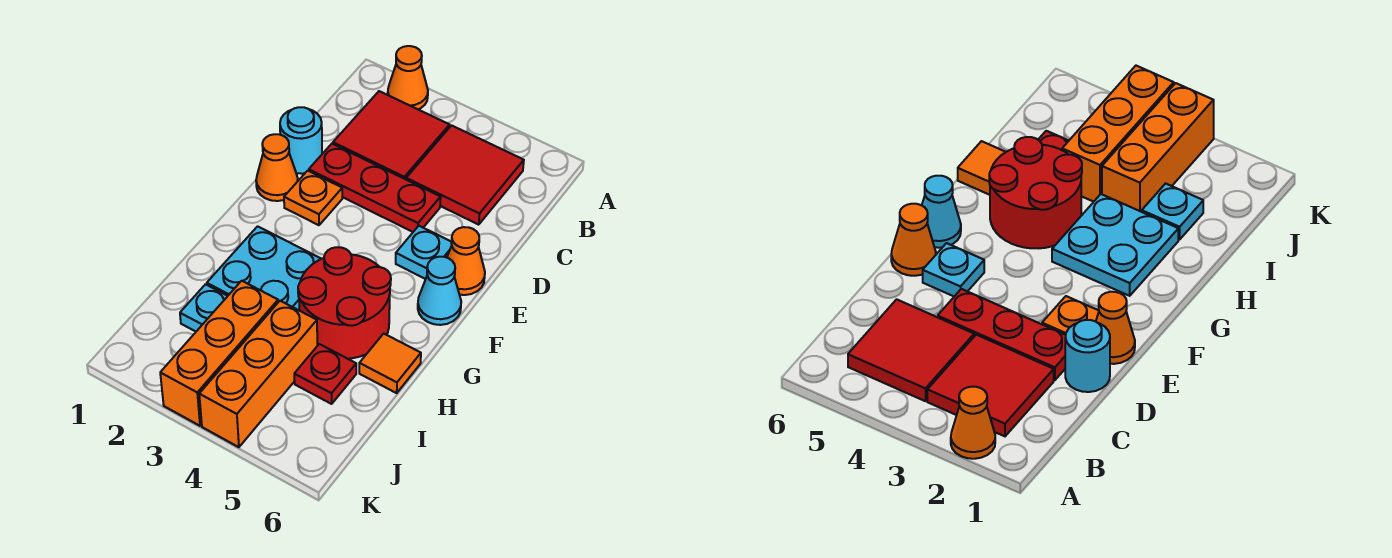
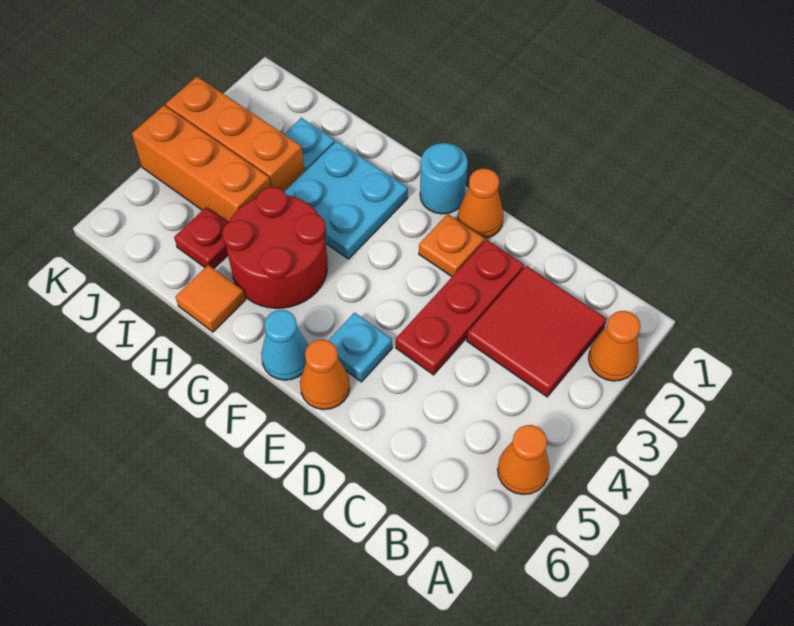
none -> orange cone A5 level 1
red tile B4:C5 level 1 -> none
cyan round brick D1 level 1 -> cyan round brick F1 level 1

